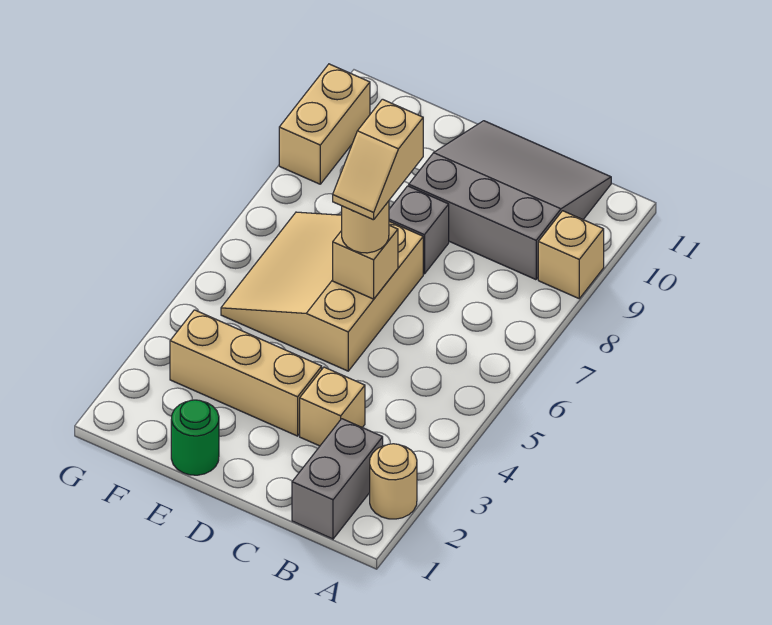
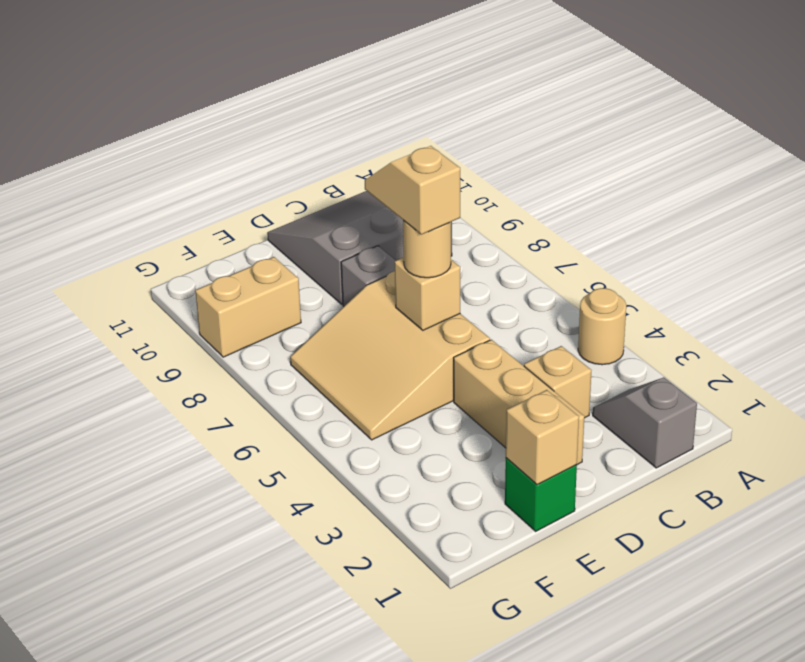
tan round brick A2 level 1 -> tan round brick A4 level 1
tan brick A9 level 1 -> tan brick E1 level 2
grey brick B1:B2 level 1 -> grey slope B1:B2 level 1 top 1
tan brick D3:F3 level 1 -> tan brick D2:D4 level 1
tan slope D6:D7 level 4 top 7 -> tan slope D6:D7 level 4 top 6
green round brick E1 level 1 -> green brick E1 level 1
tan brick G9:G10 level 1 -> tan brick F9:G9 level 1

